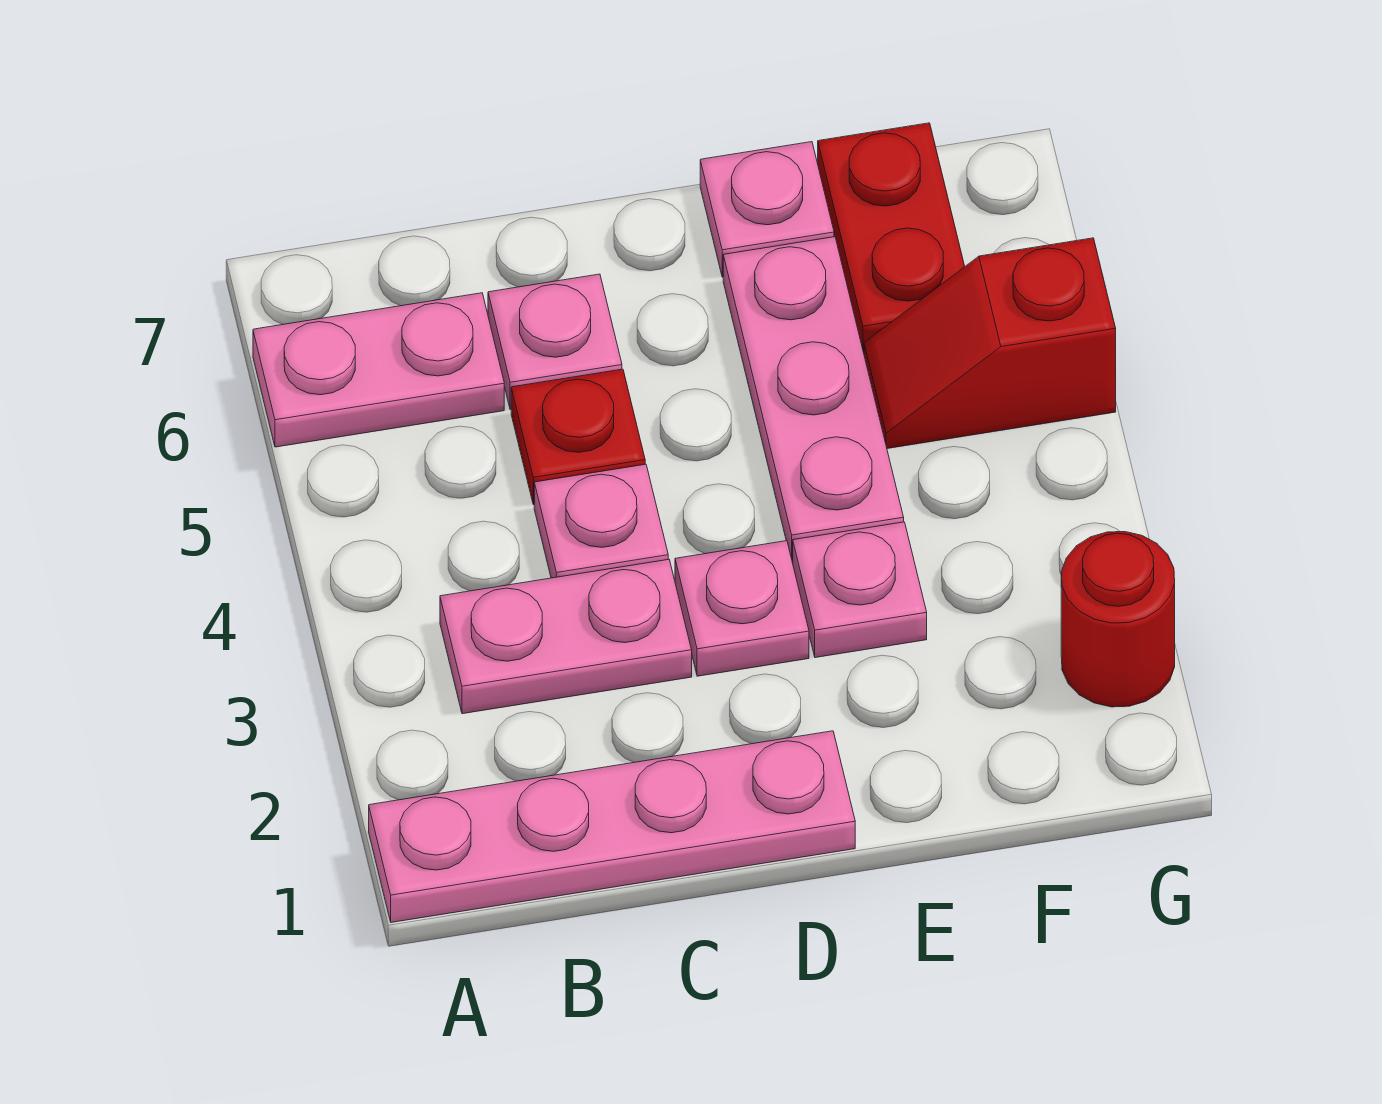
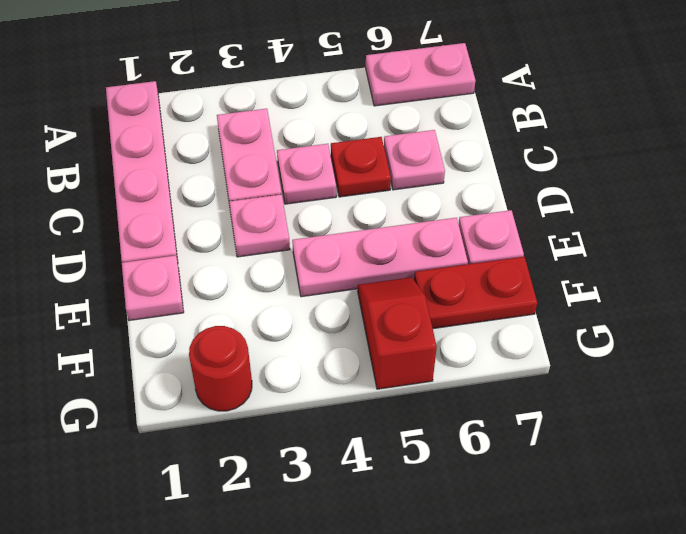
pink plate A6:B6 level 1 -> pink plate A6:A7 level 1
pink plate E3 level 1 -> pink plate E1 level 1

